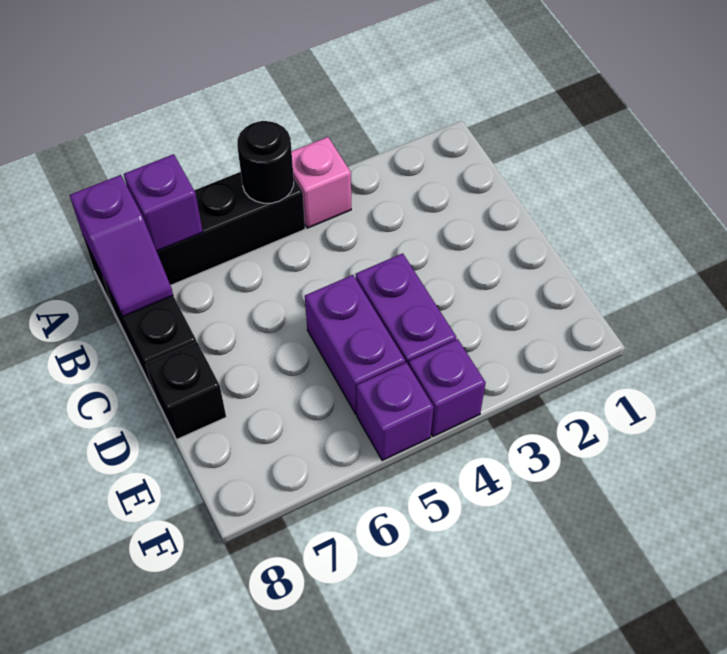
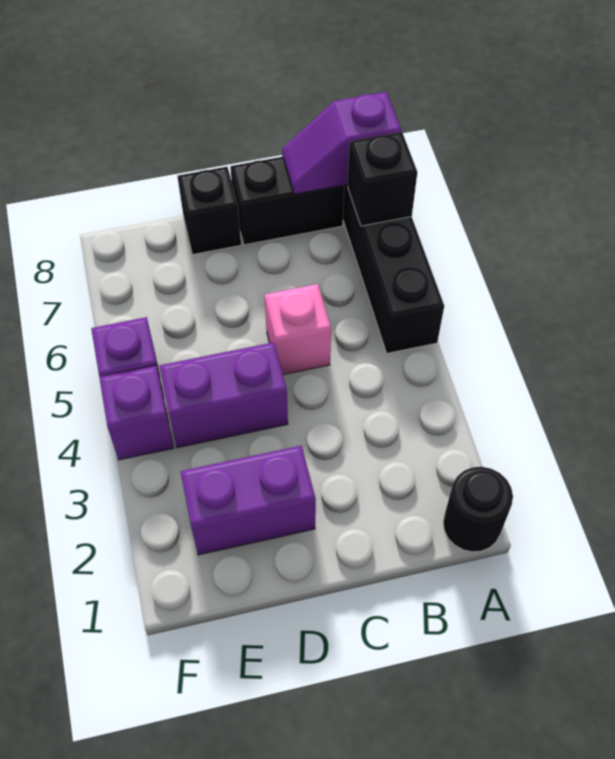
pink brick A4 level 1 -> pink brick C5 level 1
black round brick A5 level 2 -> black round brick A1 level 1
purple brick A7 level 2 -> black brick A7 level 2
purple brick D5:E5 level 1 -> purple brick D2:E2 level 1

